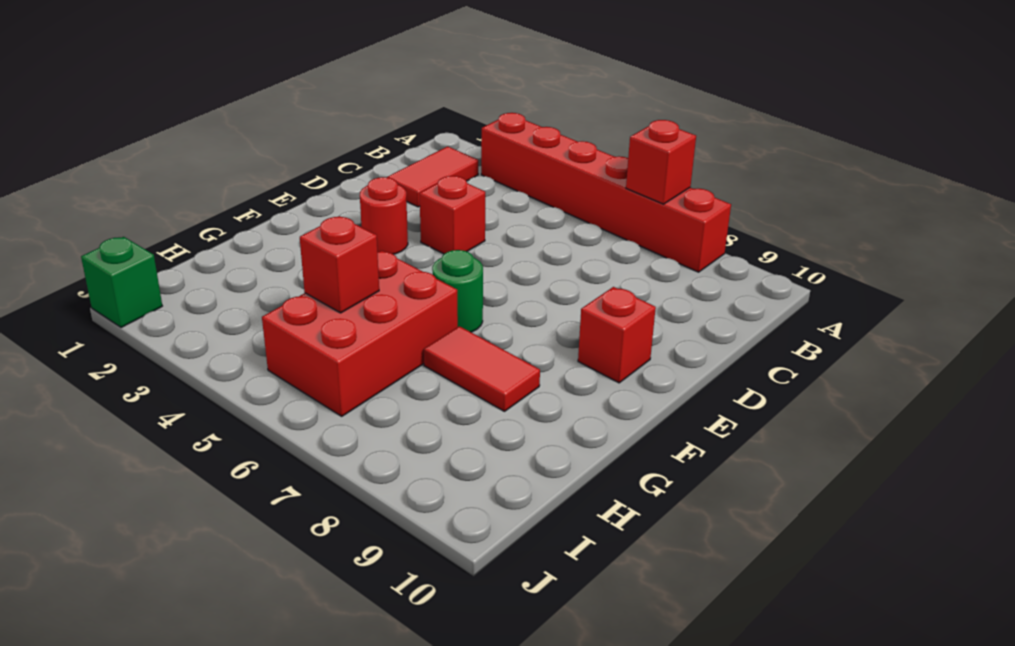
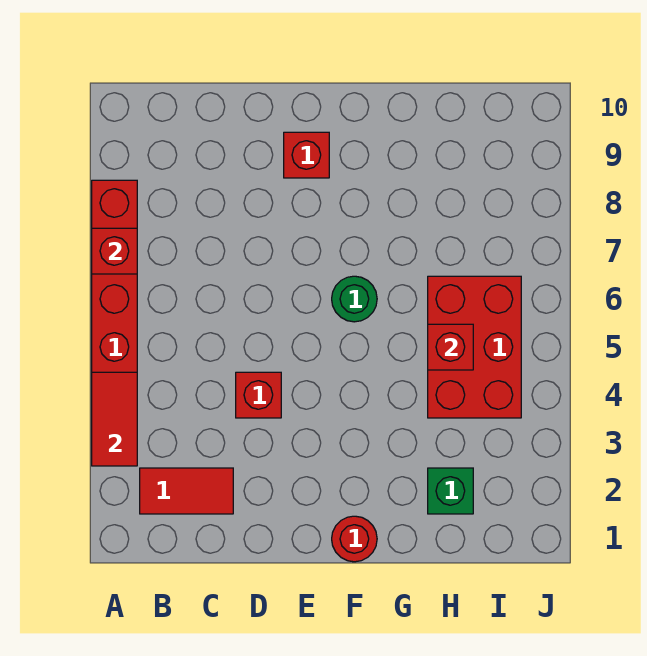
red round brick E3 level 1 -> red round brick F1 level 1
red brick G5:I6 level 1 -> red brick H4:I6 level 1
red tile G7:G8 level 1 -> red tile A3:A4 level 2
green brick J1 level 1 -> green brick H2 level 1

